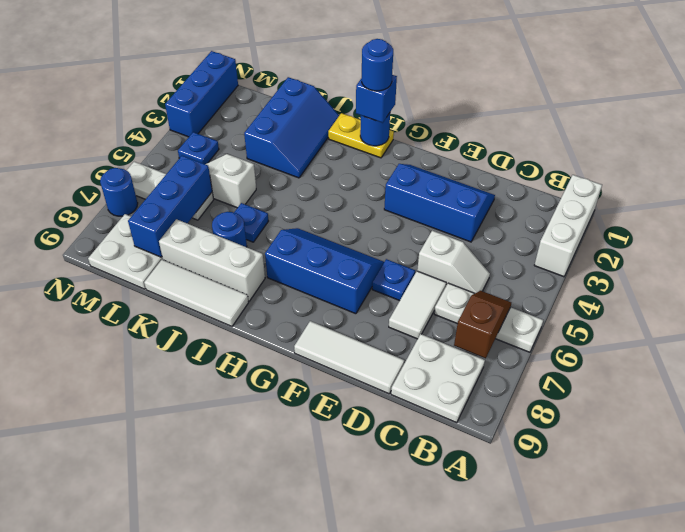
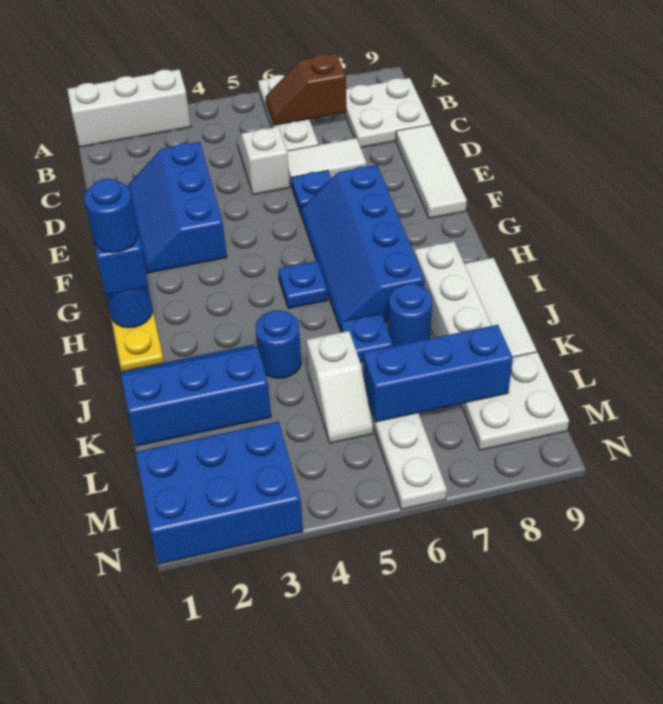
blue slope F6:H7 level 1 top 7 -> blue slope F6:I7 level 1 top 7
blue plate M4 level 1 -> blue plate H5 level 1
blue brick N1:N3 level 1 -> blue brick M1:N3 level 1
blue round brick N7 level 1 -> blue round brick J4 level 1

